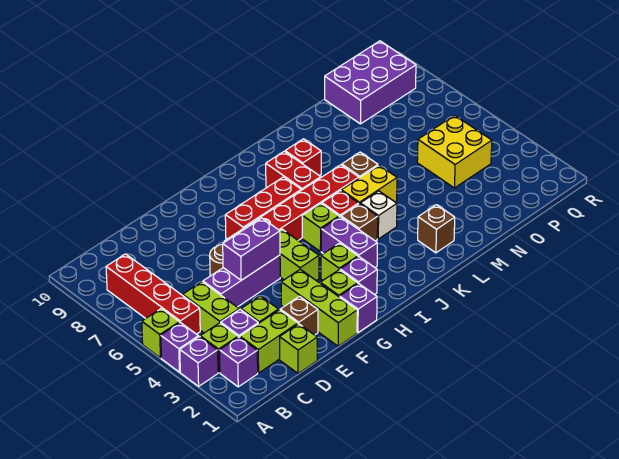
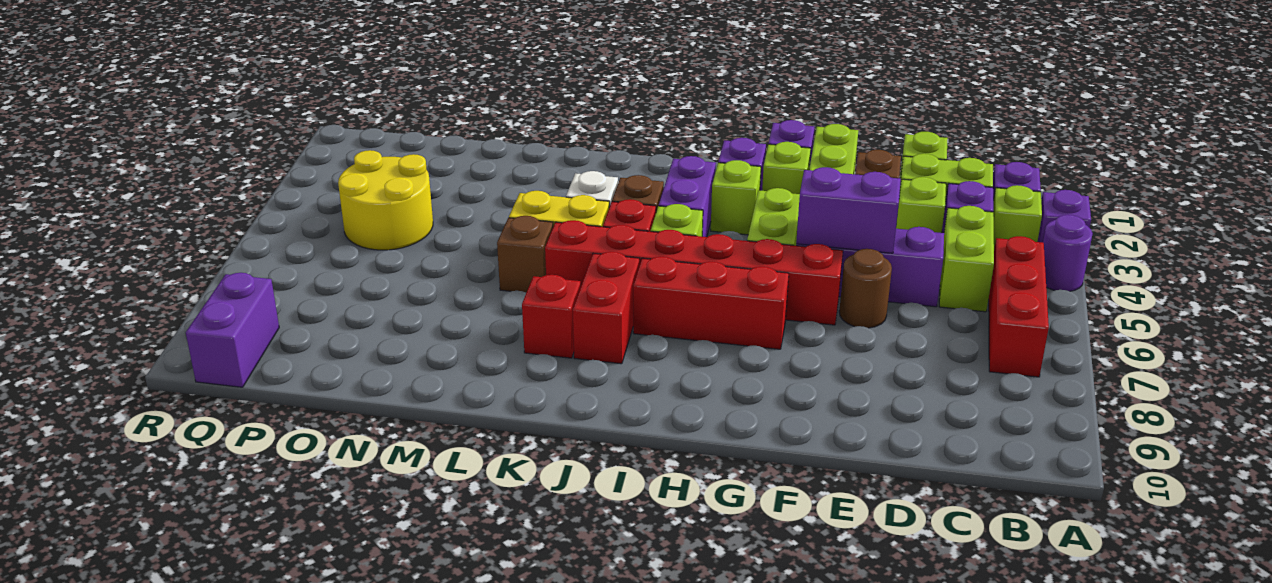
purple brick A4 level 1 -> purple round brick A4 level 1
lime brick A5 level 1 -> none
red brick B5:B8 level 1 -> red brick B5:B7 level 1
brown brick L2 level 1 -> none
yellow brick O4:P5 level 1 -> yellow round brick O4:P5 level 1
purple brick O9:Q10 level 1 -> purple brick Q9:Q10 level 1

